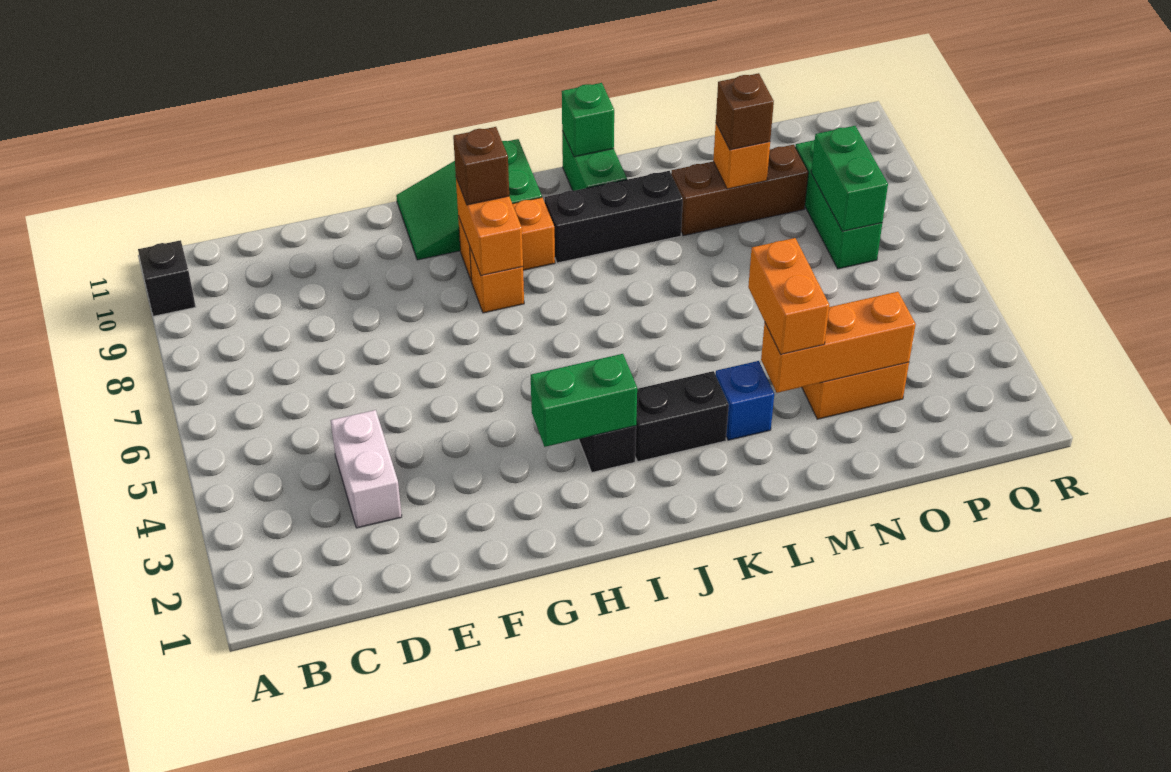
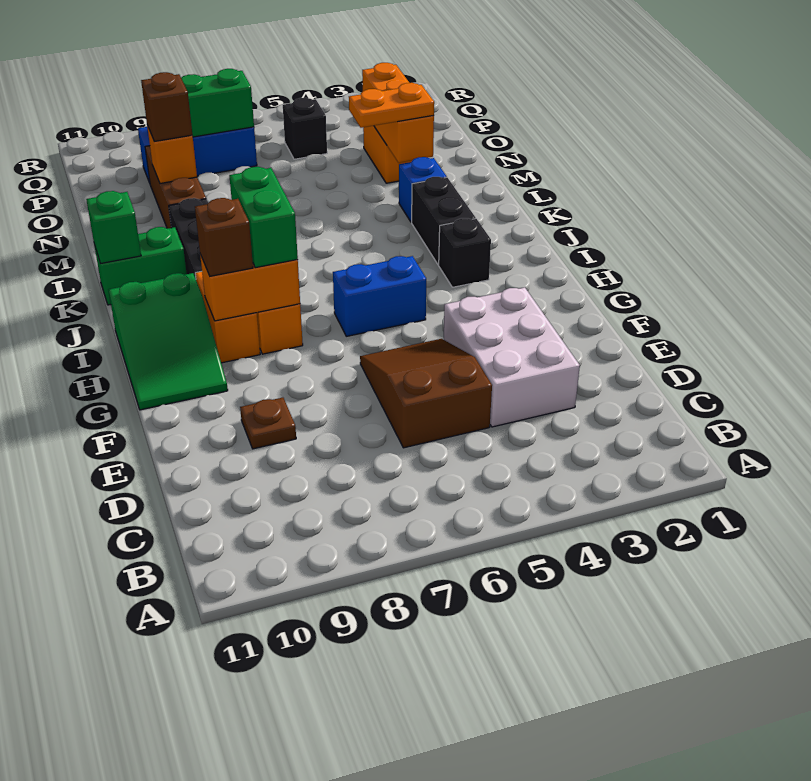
black brick A10 level 1 -> black brick P5 level 1
white brick D3:D4 level 1 -> white brick D3:F4 level 1
none -> brown slope D5:F6 level 1 top D
none -> brown plate E9 level 1
green brick H3:I3 level 2 -> green brick H8:I8 level 3
none -> blue brick H5:H6 level 1
orange brick M3:M4 level 3 -> orange plate M3:M4 level 3
green brick P7:P9 level 1 -> blue brick P7:P9 level 1

